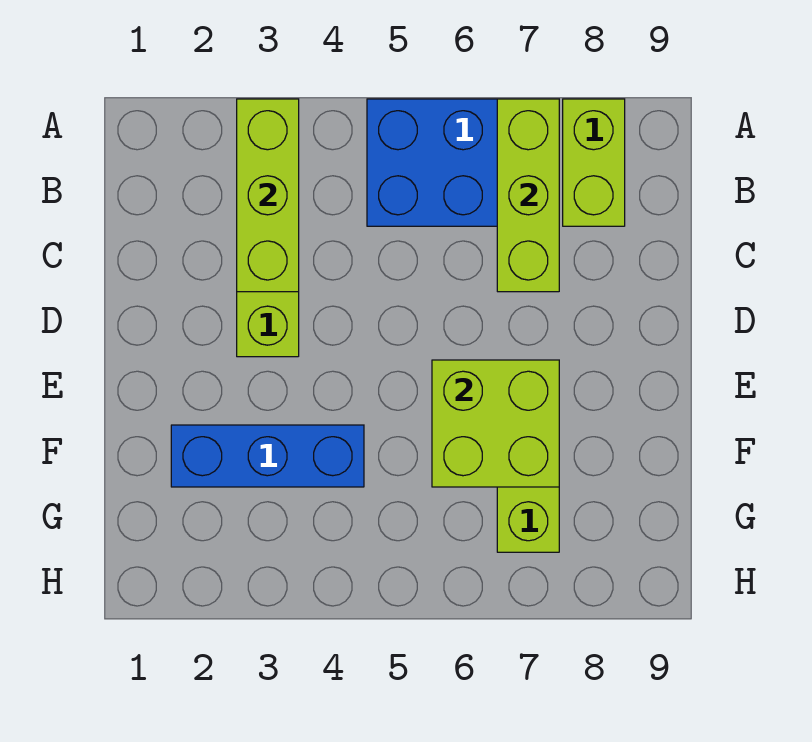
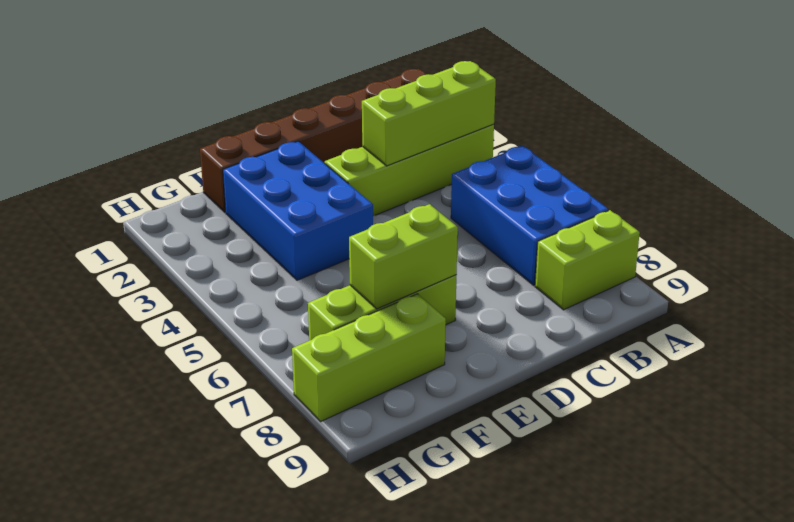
none -> brown brick A1:F1 level 1
lime brick A7:C7 level 2 -> lime brick F8:H8 level 1
lime brick E6:F7 level 2 -> lime brick E7:F7 level 2
blue brick F2:F4 level 1 -> blue brick E2:F4 level 1

